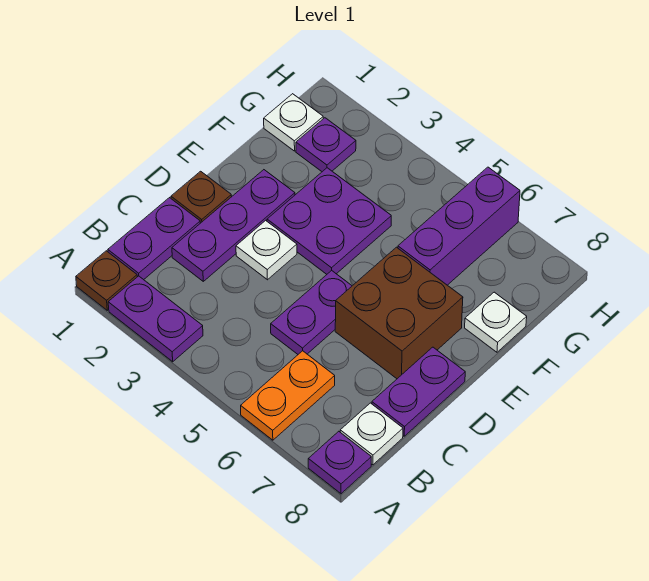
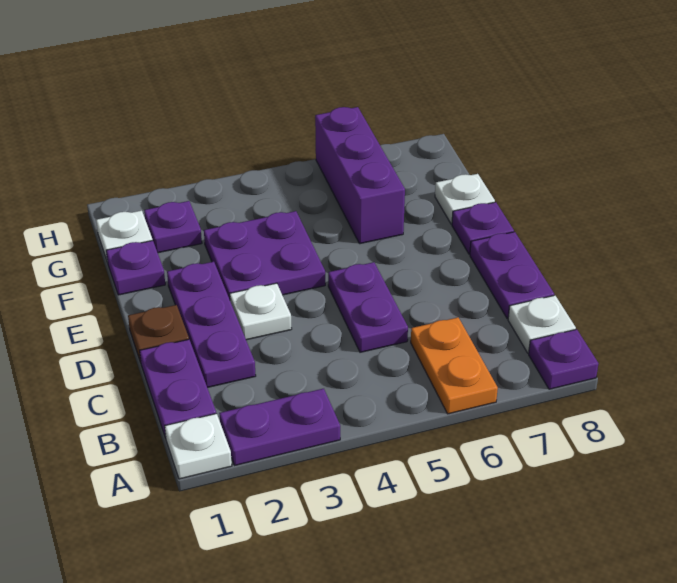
brown plate A1 level 1 -> white plate A1 level 1
brown brick D6:E7 level 1 -> none
none -> purple plate E8 level 1
none -> purple plate F1 level 1

